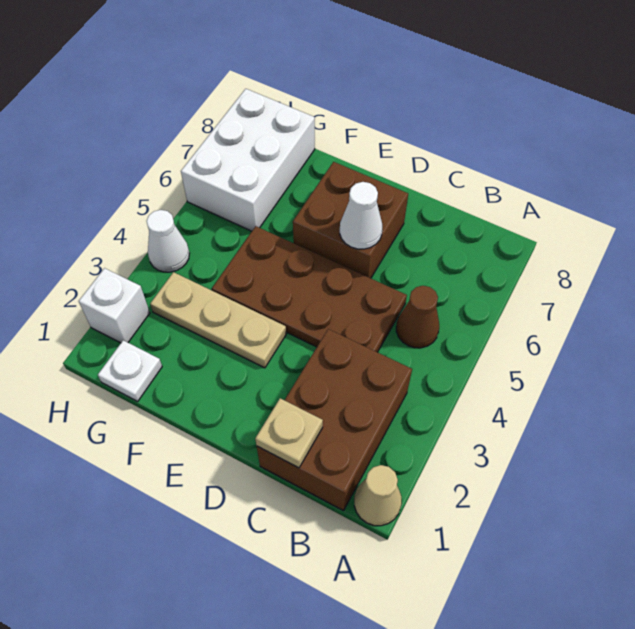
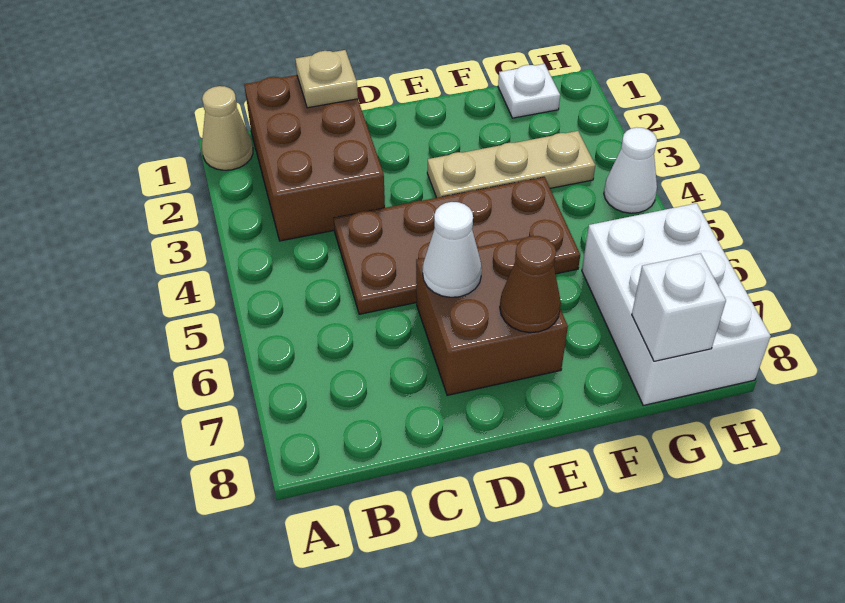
brown cone B5 level 1 -> brown cone E7 level 2
white brick H2 level 1 -> white brick G8 level 2

